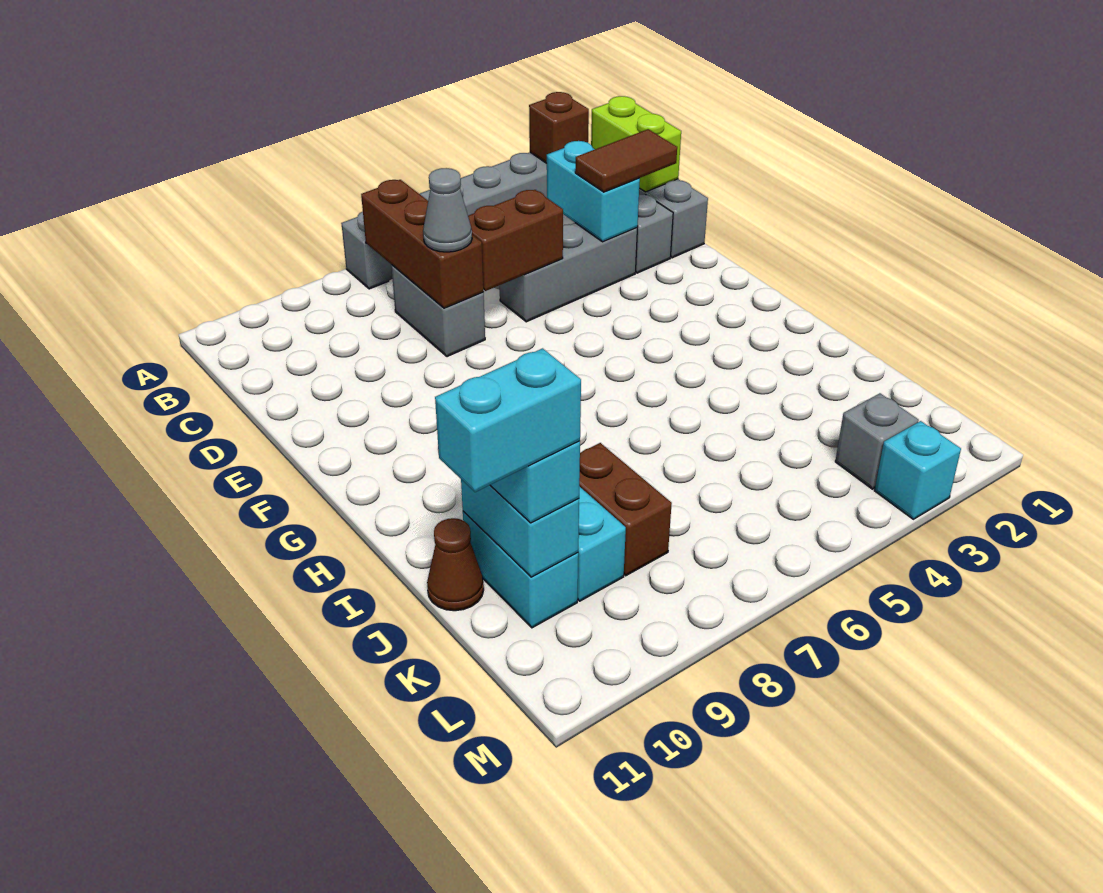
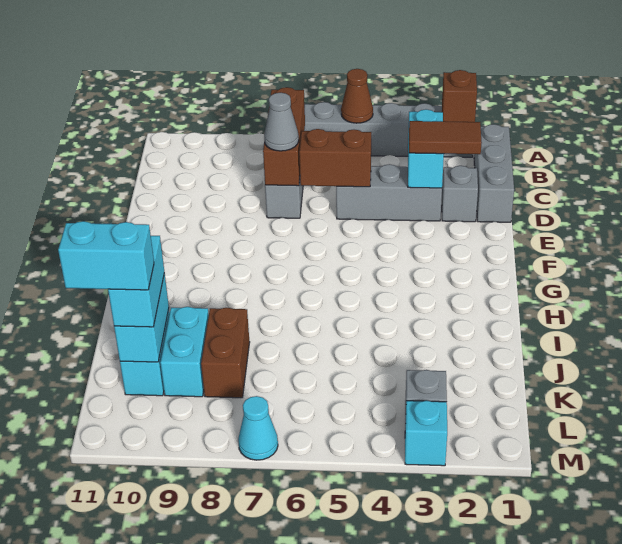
lime brick B1:C1 level 2 -> none
brown cone J11 level 1 -> brown cone A5 level 2
none -> cyan cone M7 level 1

